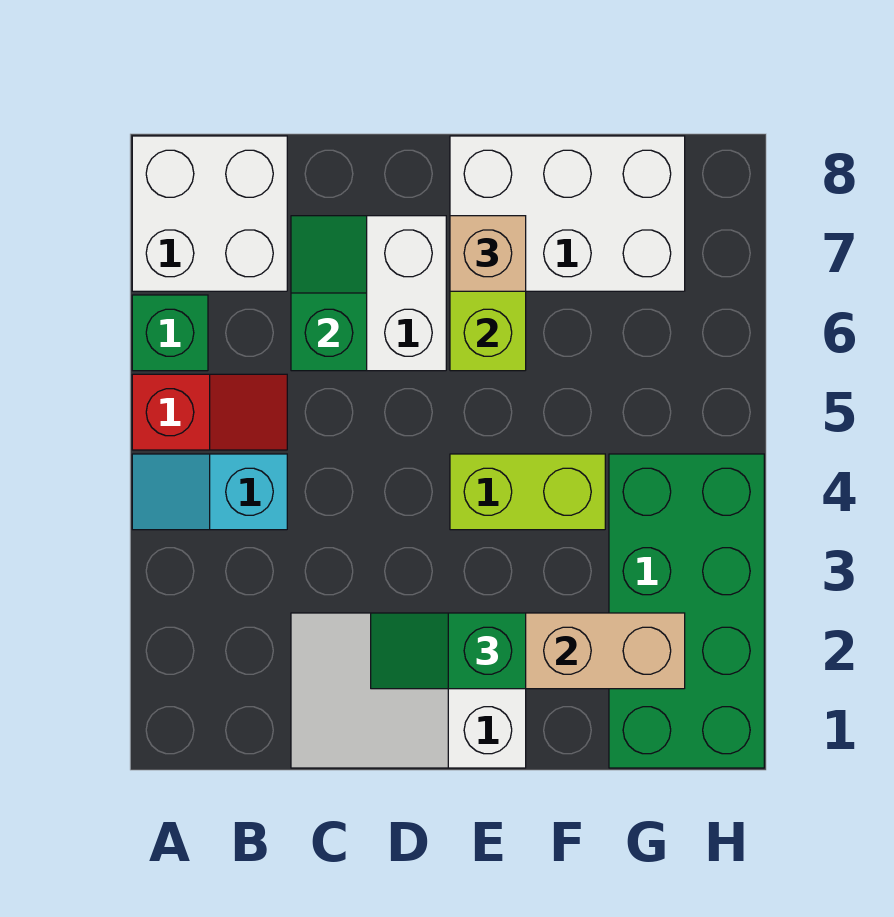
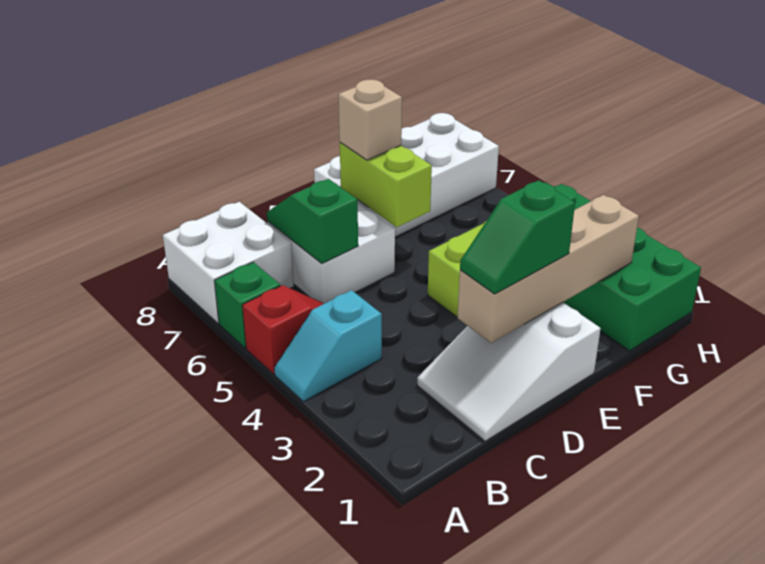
white brick E7:G8 level 1 -> white brick E7:H8 level 1

